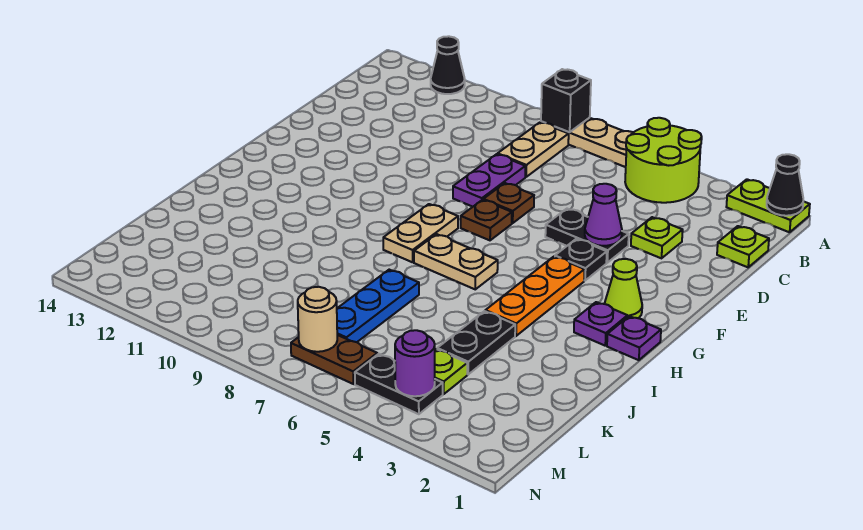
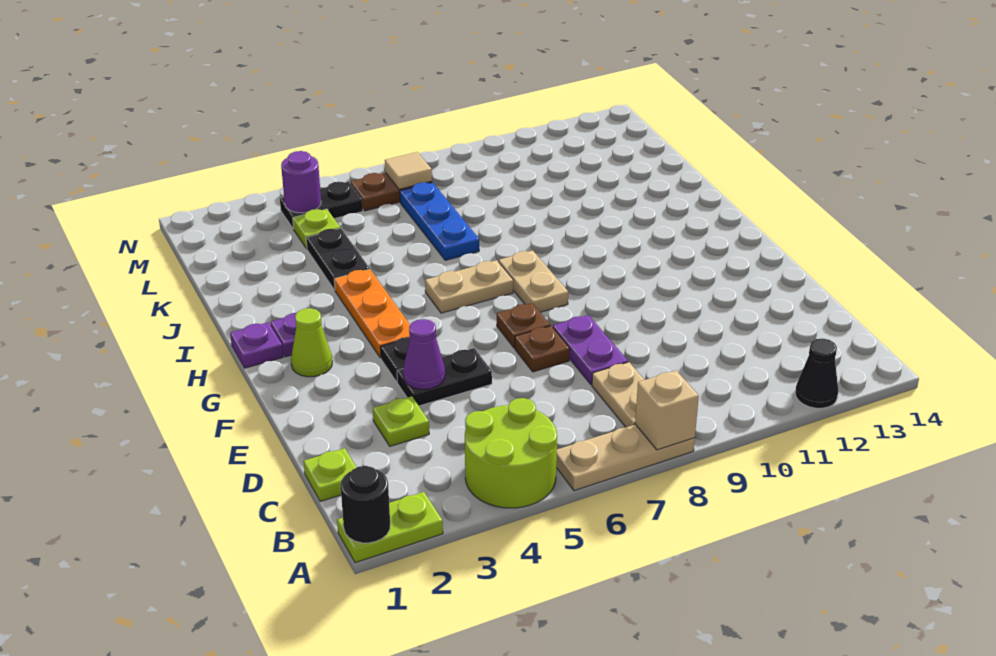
black cone A1 level 2 -> black round brick A1 level 2
black brick A8 level 2 -> tan brick A8 level 2
tan round brick M7 level 2 -> tan tile M7 level 2

